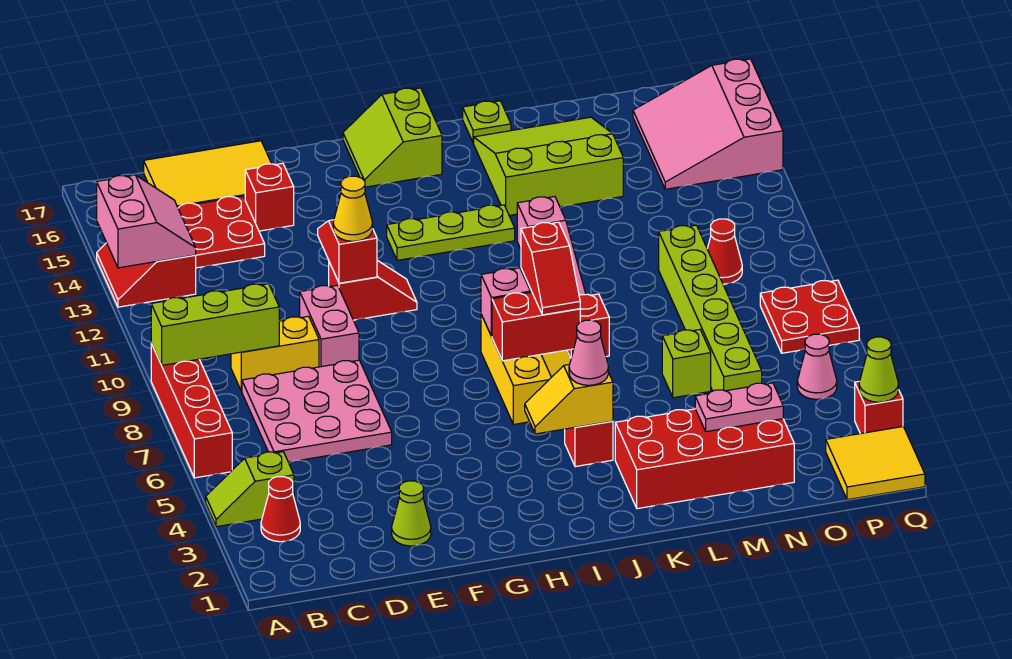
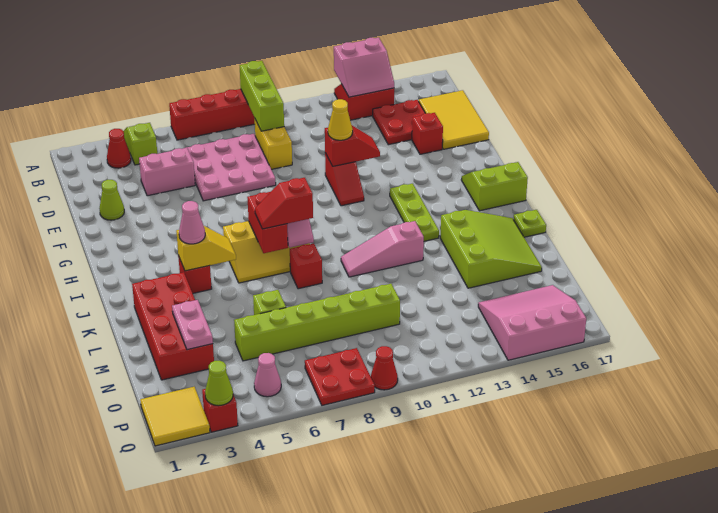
pink brick E9:E10 level 1 -> pink brick D4:D5 level 1
yellow slope I4:J4 level 2 top J -> yellow slope J4:J5 level 2 top 4
red cone O10 level 1 -> red cone Q9 level 1

